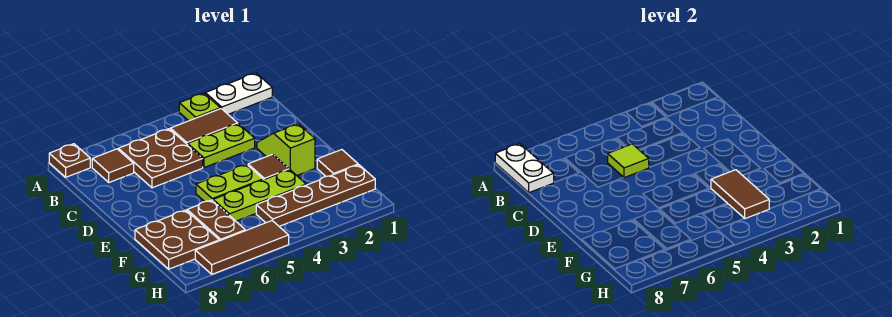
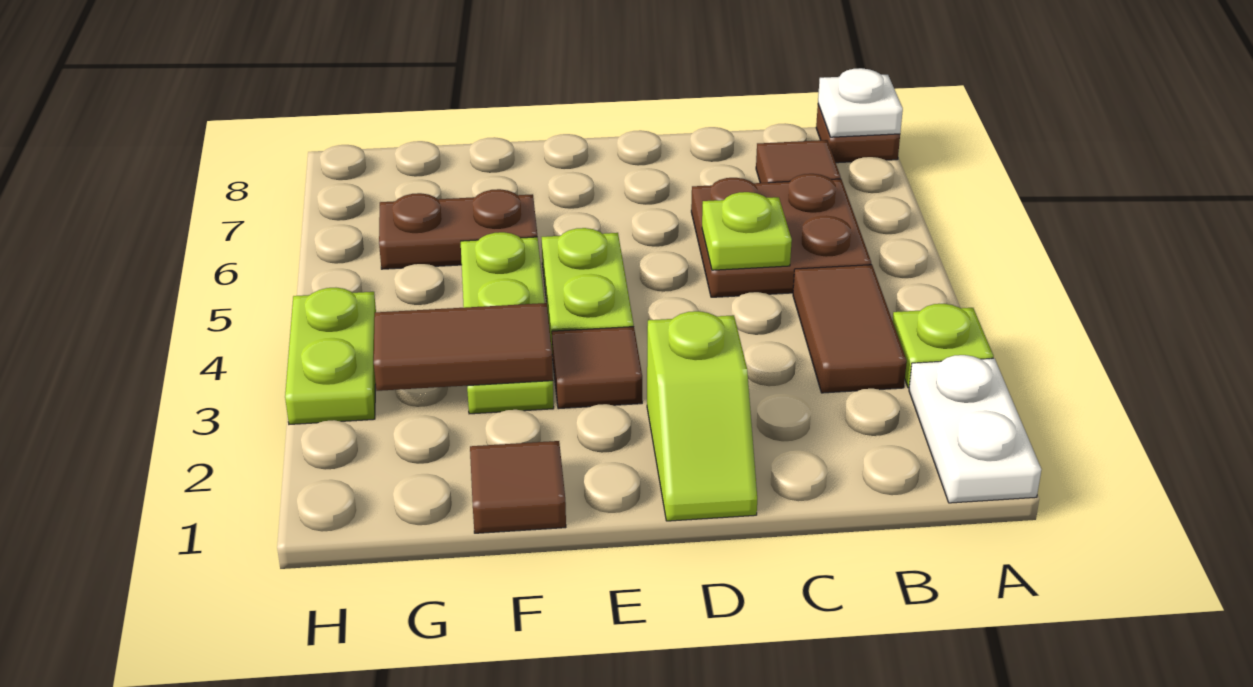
white plate A8:B8 level 2 -> white plate A8 level 2
lime plate C3:C4 level 1 -> lime plate H3:H4 level 1
lime tile C5 level 2 -> lime plate C5 level 2
lime slope D2:E2 level 1 top E -> lime slope D1:D2 level 1 top 2
brown plate F7:G8 level 1 -> none
brown plate G1:G4 level 1 -> none
brown tile H5:H7 level 1 -> none

